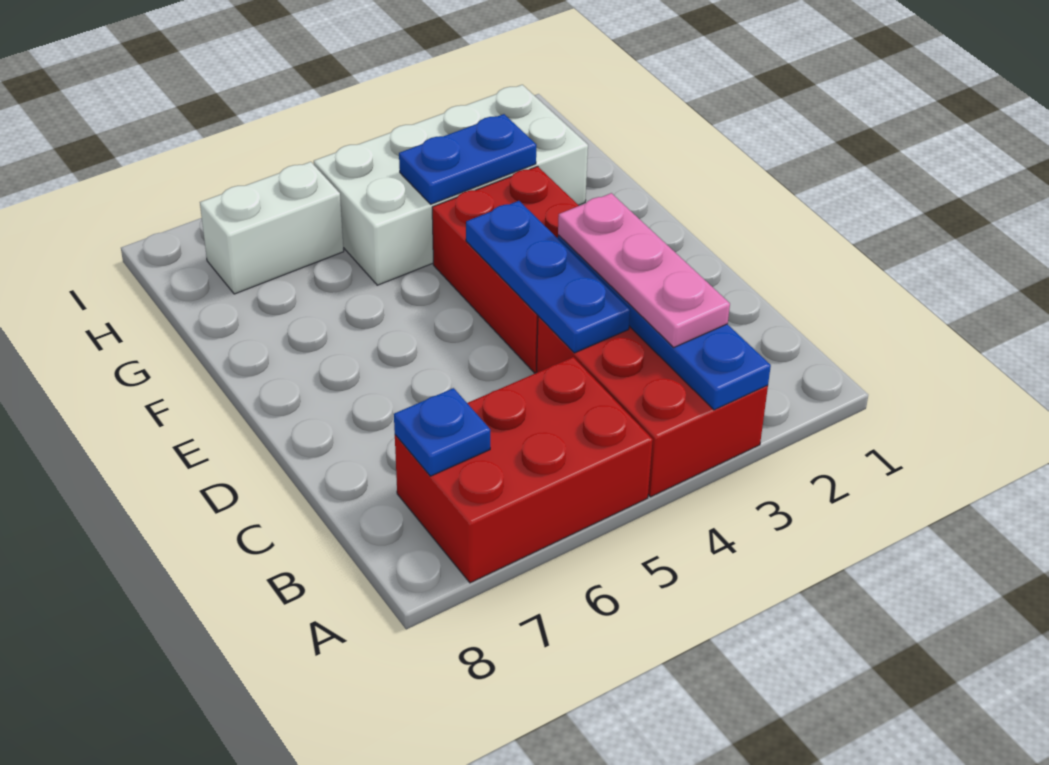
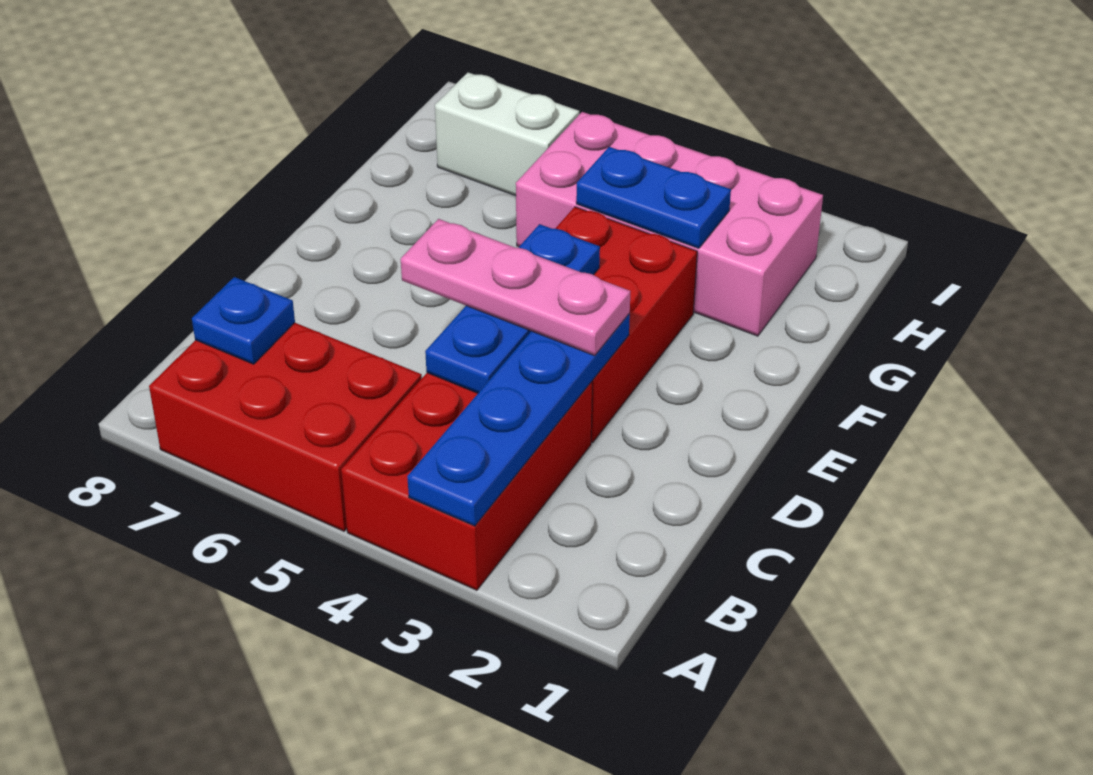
pink plate B3:D3 level 3 -> pink plate D3:D5 level 3
white brick G2:H5 level 1 -> pink brick G2:H5 level 1

